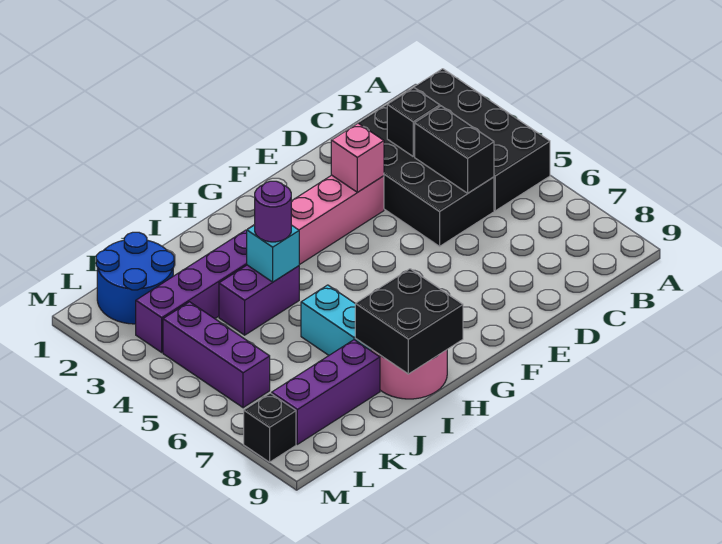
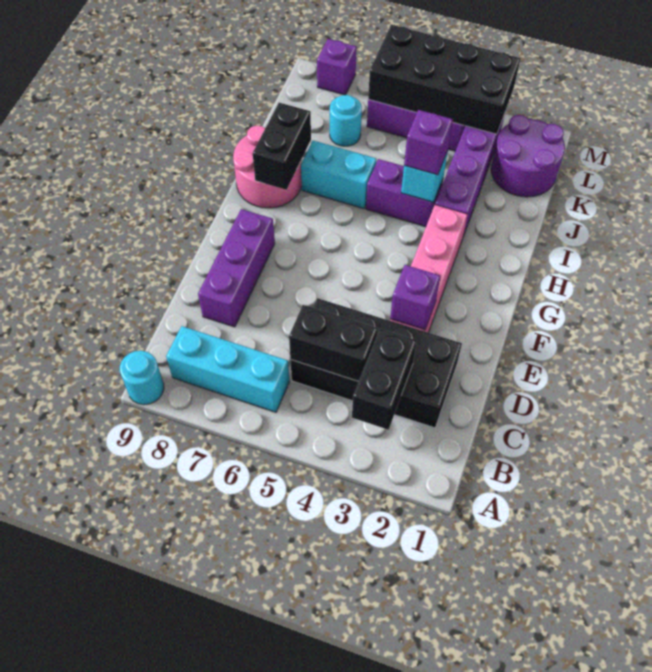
black brick A2:B5 level 1 -> black brick L3:M6 level 2
none -> cyan round brick A9 level 1
none -> cyan brick B6:B8 level 1
black brick C3 level 2 -> black brick B3:C3 level 2
pink brick E3 level 2 -> purple brick E3 level 2
black brick H8:I9 level 2 -> black brick H8:I8 level 2
purple brick I4:J4 level 1 -> purple brick I4:I5 level 1
purple round brick I4 level 3 -> purple brick I4 level 3
purple brick J8:L8 level 1 -> purple brick D8:F8 level 1
blue round brick K1:L2 level 1 -> purple round brick K1:L2 level 1
none -> cyan round brick K7 level 1
black brick M8 level 1 -> purple brick M8 level 1

